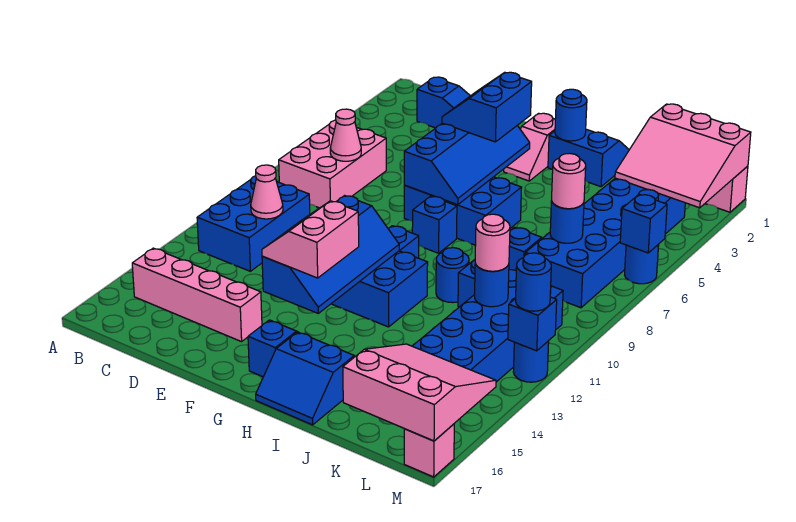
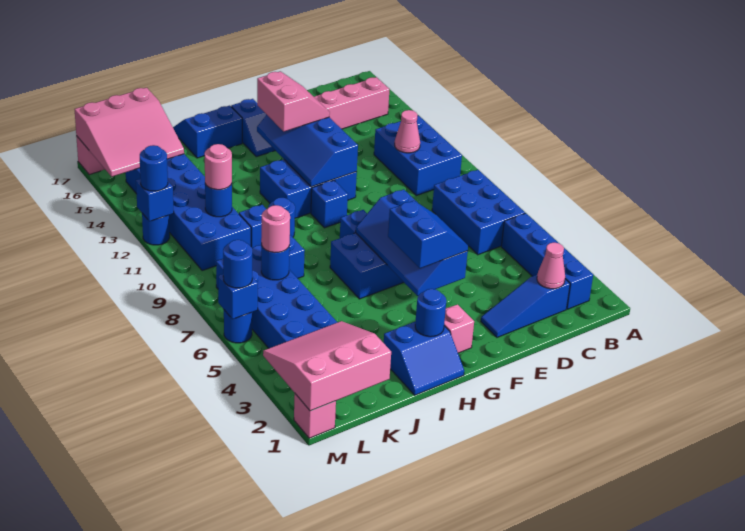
none -> blue brick B2:B5 level 1
pink brick B6:C8 level 1 -> blue brick B6:C8 level 1
pink cone C7 level 2 -> pink cone C2 level 2
none -> blue round brick M6 level 3

